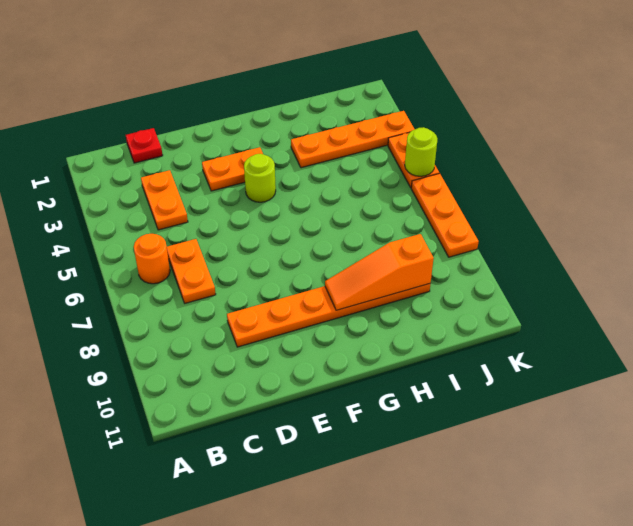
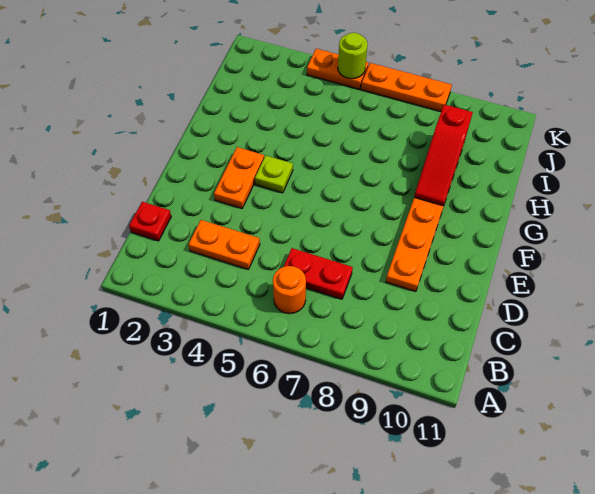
orange plate C6:C7 level 1 -> red plate C6:C7 level 1
lime round brick F4 level 1 -> lime plate F4 level 1
orange slope G9:I9 level 2 top I -> red slope G9:I9 level 2 top I
orange plate H3:K3 level 1 -> none

